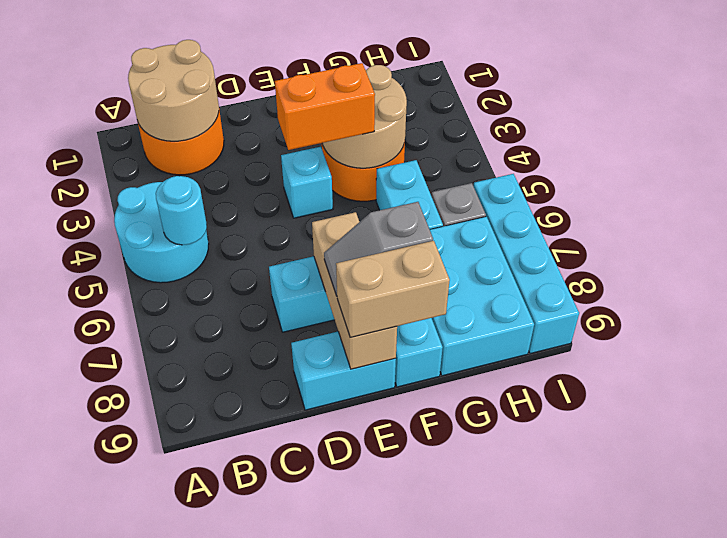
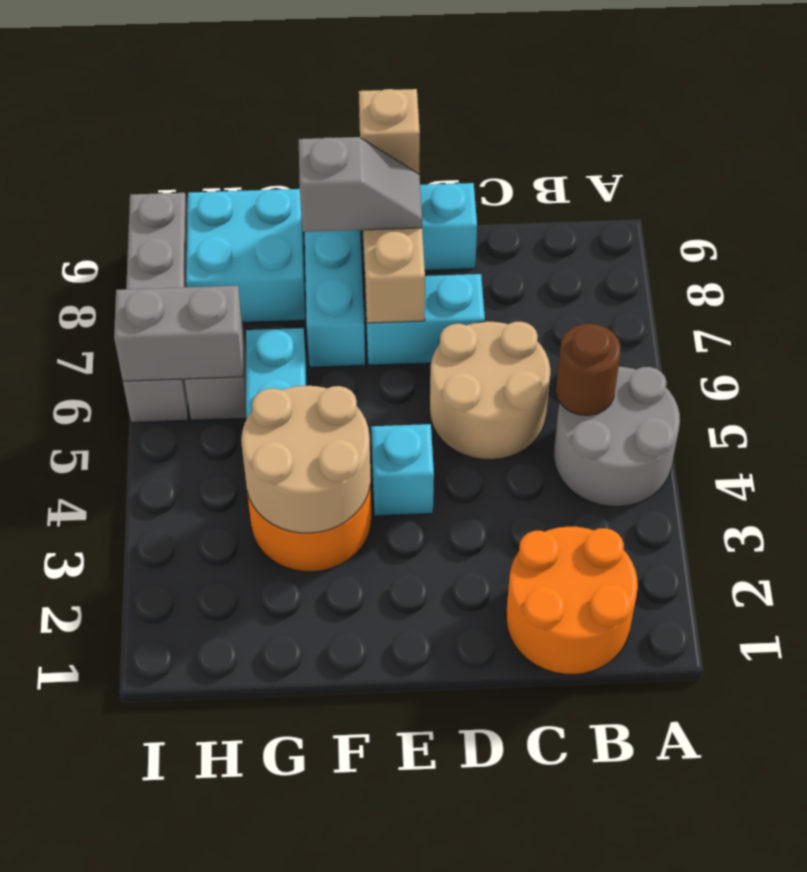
cyan round brick A4:B5 level 1 -> grey round brick A4:B5 level 1
tan round brick B1:C2 level 2 -> tan round brick C5:D6 level 1
cyan round brick B5 level 2 -> brown round brick B5 level 2
orange brick E4:F4 level 3 -> none
tan brick E9:F9 level 3 -> tan brick E9 level 3
cyan brick G7:H9 level 1 -> cyan brick G8:H9 level 1
none -> grey brick H6:I6 level 2
cyan brick I6:I9 level 1 -> grey brick I6:I9 level 1

